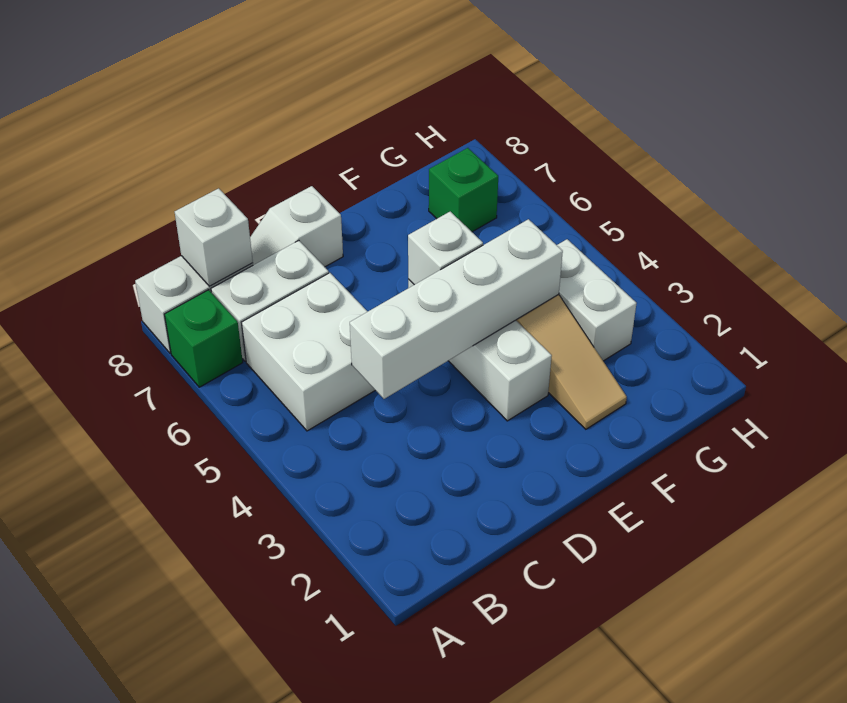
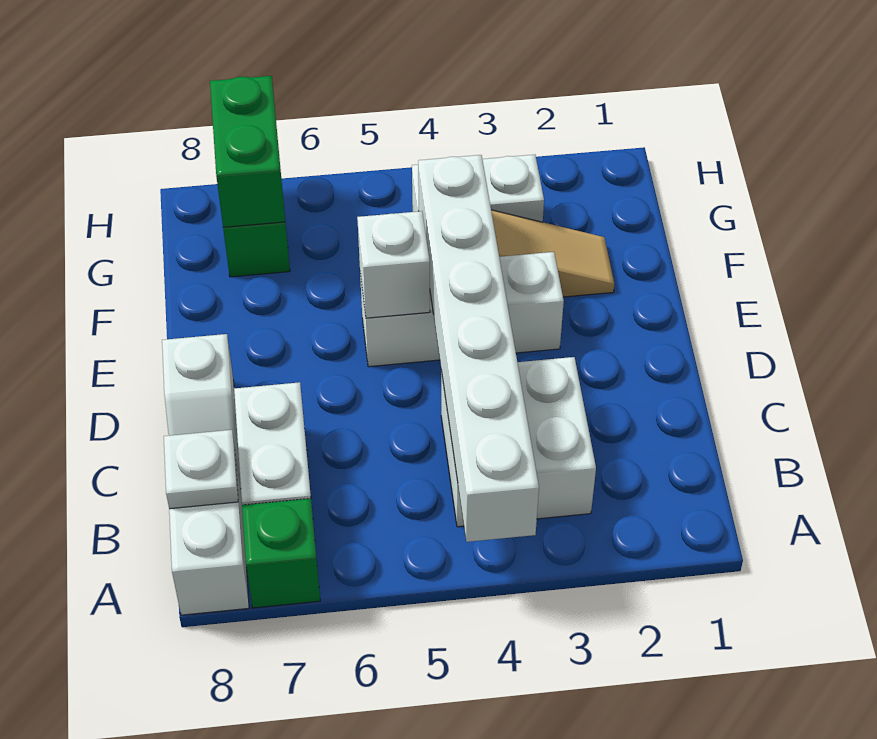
white brick B5:C6 level 1 -> white brick B3:C4 level 1
white brick B8 level 2 -> white plate B8 level 2
white brick C4:F4 level 2 -> white brick A4:F4 level 2
none -> green brick G7:H7 level 2

